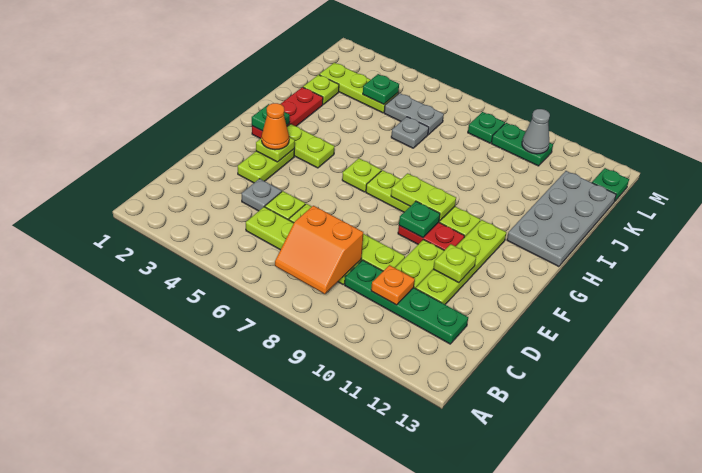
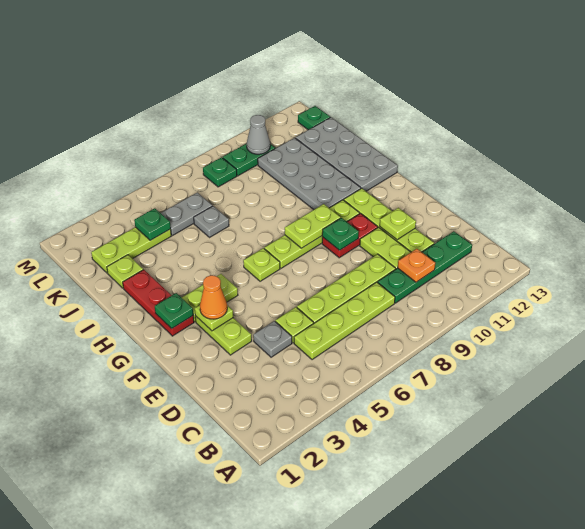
orange slope B7:C8 level 2 top C -> none
none -> grey plate H10:K11 level 1

